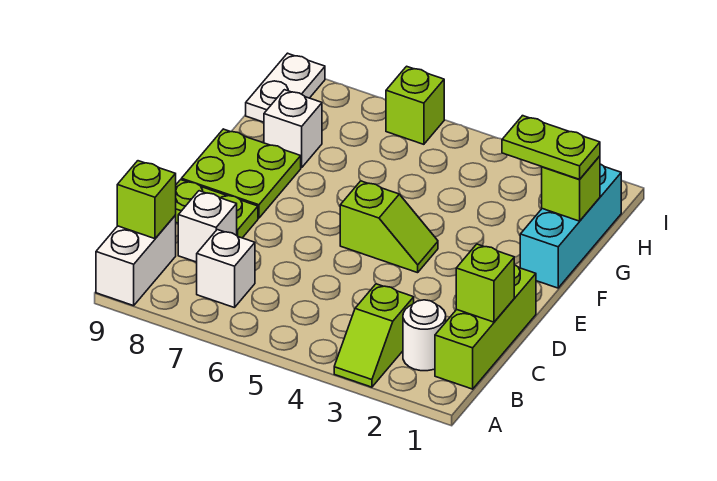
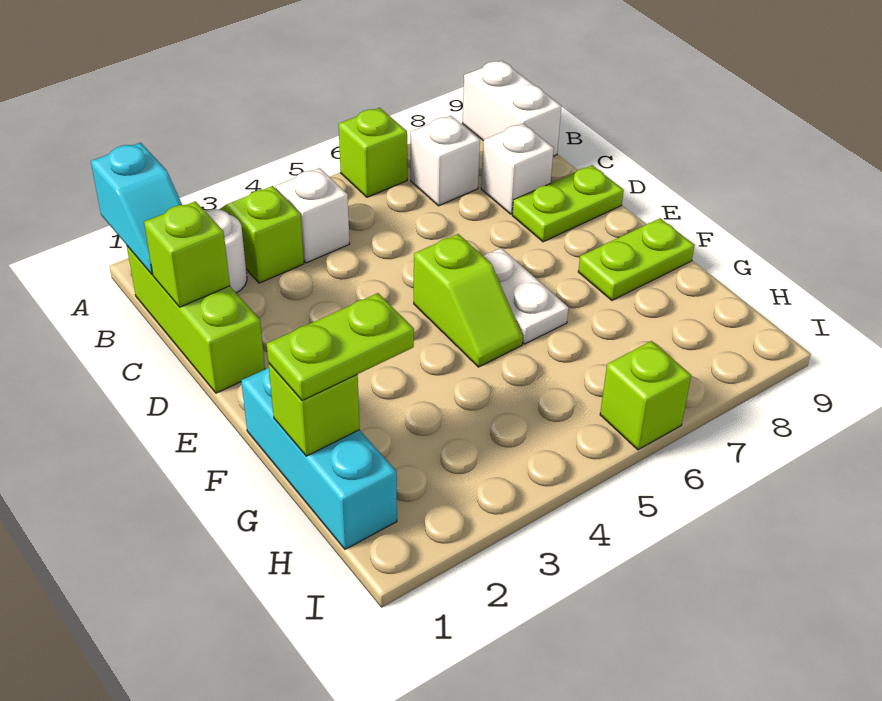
none -> cyan slope A1:B1 level 2 top A
lime brick B9 level 2 -> lime brick A6 level 1
lime slope E4:E5 level 1 top 5 -> lime slope E5:F5 level 1 top E
lime plate E8:F9 level 1 -> lime plate F8:F9 level 1
white brick G8 level 1 -> white brick B4 level 1
white plate H9:I9 level 1 -> white plate E6:F6 level 1

